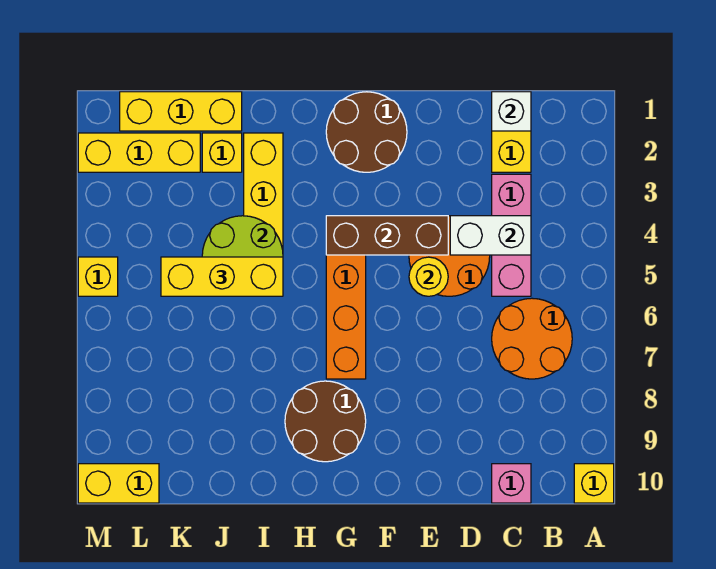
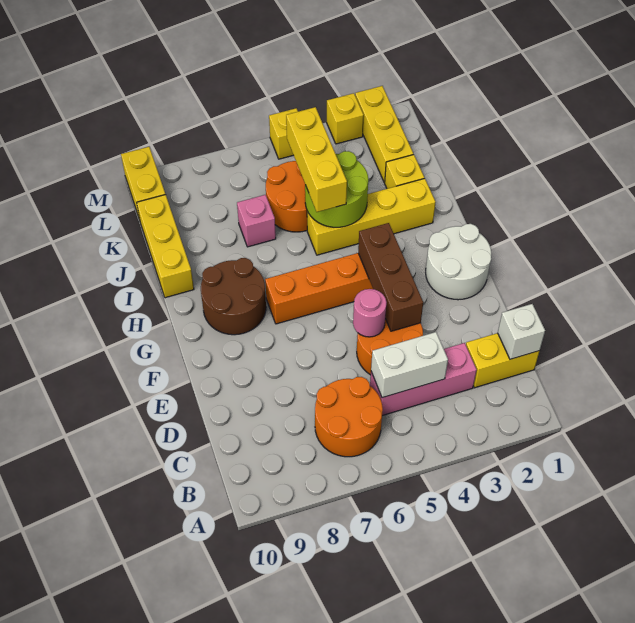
yellow brick A10 level 1 -> yellow brick M3 level 1
white brick C4:D4 level 2 -> white brick C4:C5 level 2
pink brick C10 level 1 -> pink brick J7 level 1
yellow round brick E5 level 2 -> pink round brick E5 level 2
brown round brick F1:G2 level 1 -> white round brick F1:G2 level 1
yellow brick J1:L1 level 1 -> yellow brick I10:K10 level 1
none -> orange round brick J5:K6 level 1

